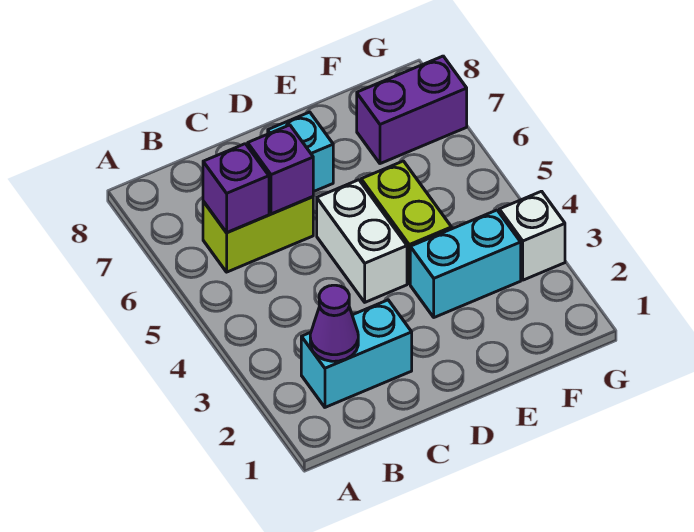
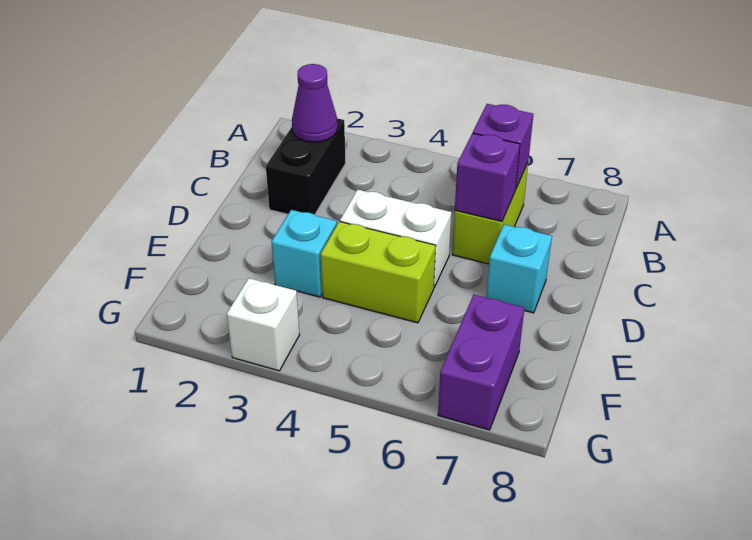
cyan brick B2:C2 level 1 -> black brick B2:C2 level 1
cyan brick E3:F3 level 1 -> cyan brick E3 level 1

